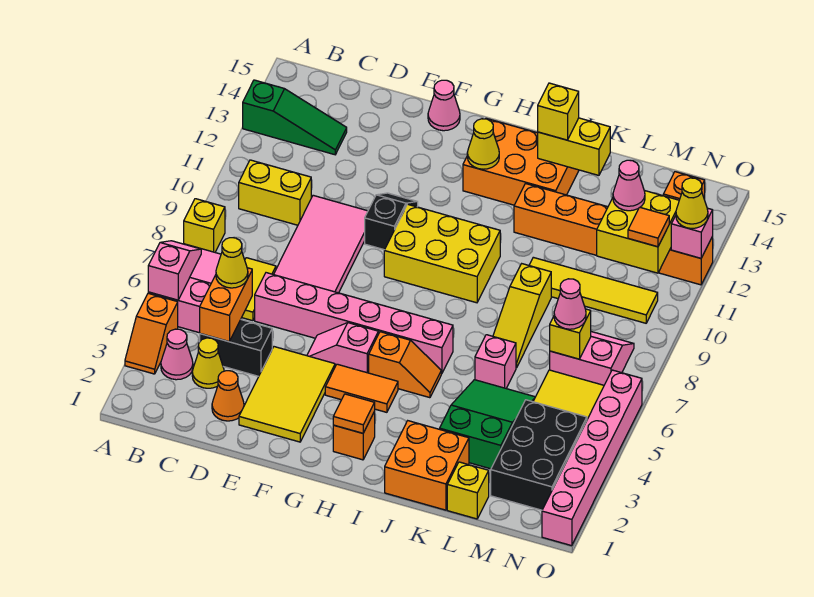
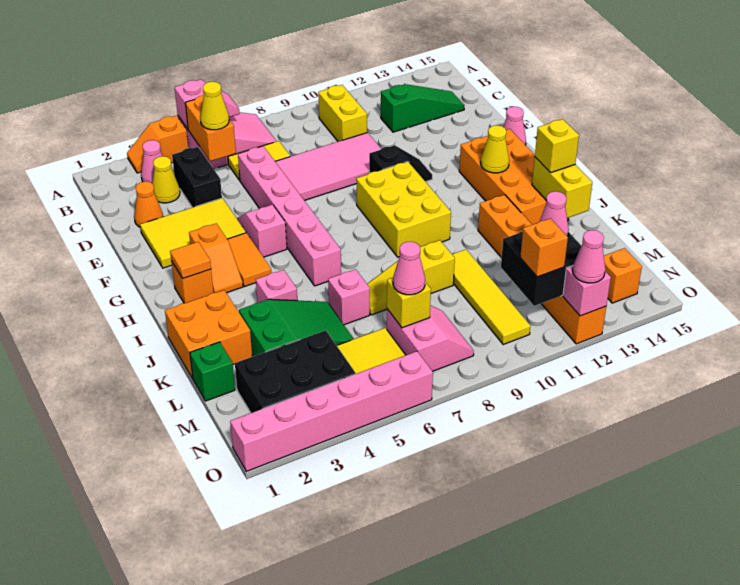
yellow brick A8 level 1 -> none
green slope A13:C13 level 1 top A -> green slope C12:C14 level 1 top 12
orange brick C4:C5 level 2 -> orange brick B5:C5 level 2
orange slope H5:I5 level 1 top H -> orange slope G3:H3 level 1 top G
orange brick H13:J14 level 1 -> orange brick G13:J14 level 1
none -> pink brick J4 level 1
yellow brick L1 level 1 -> green brick L1 level 1
yellow brick M11:N12 level 2 -> black brick M11:N12 level 2
orange tile N11 level 3 -> orange brick N11 level 3
yellow cone O12 level 3 -> pink cone O12 level 3

